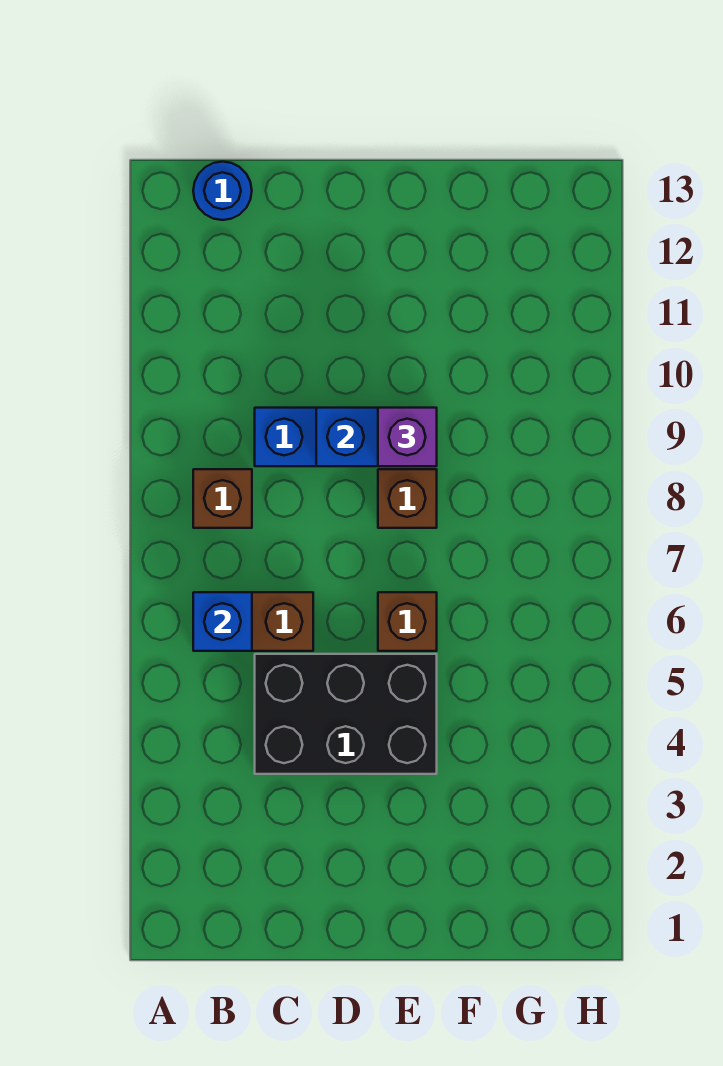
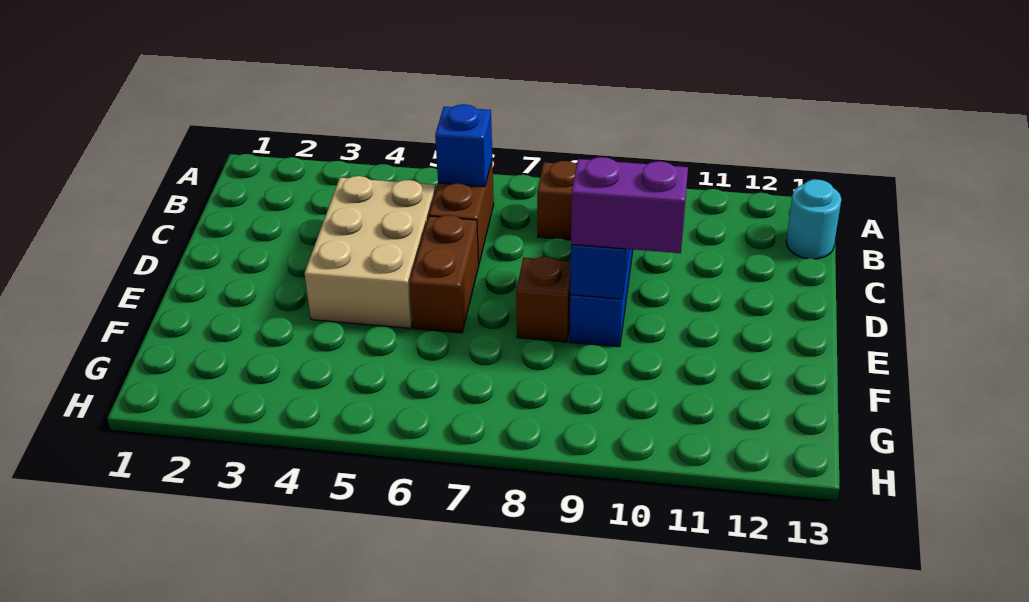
blue round brick B13 level 1 -> cyan round brick B13 level 1
black brick C4:E5 level 1 -> tan brick C4:E5 level 1
brown brick E6 level 1 -> brown brick D6:E6 level 1
purple brick E9 level 3 -> purple brick E9:E10 level 3

